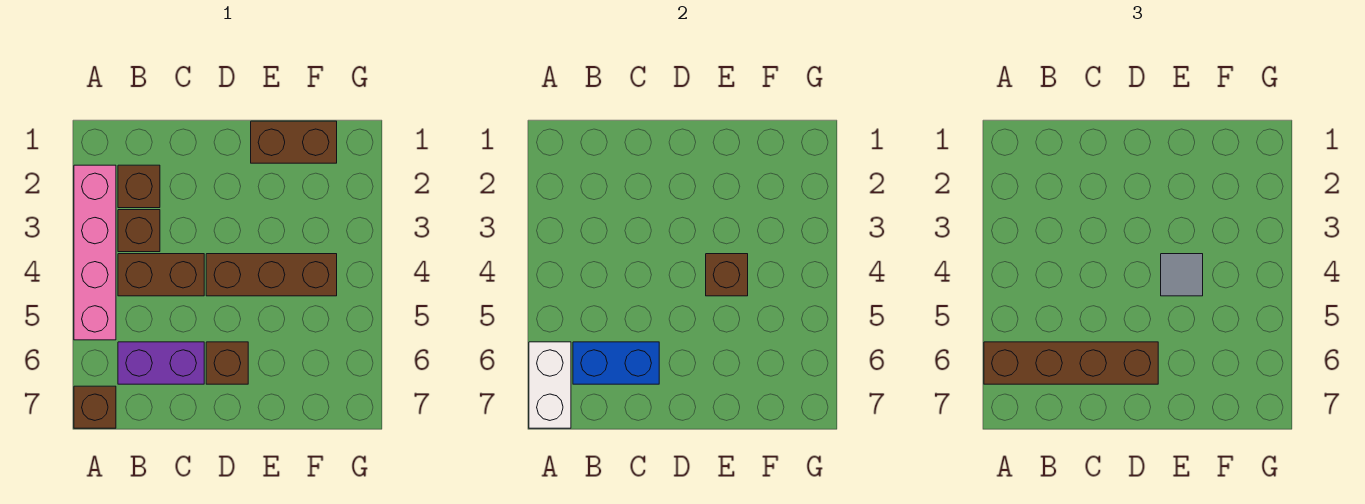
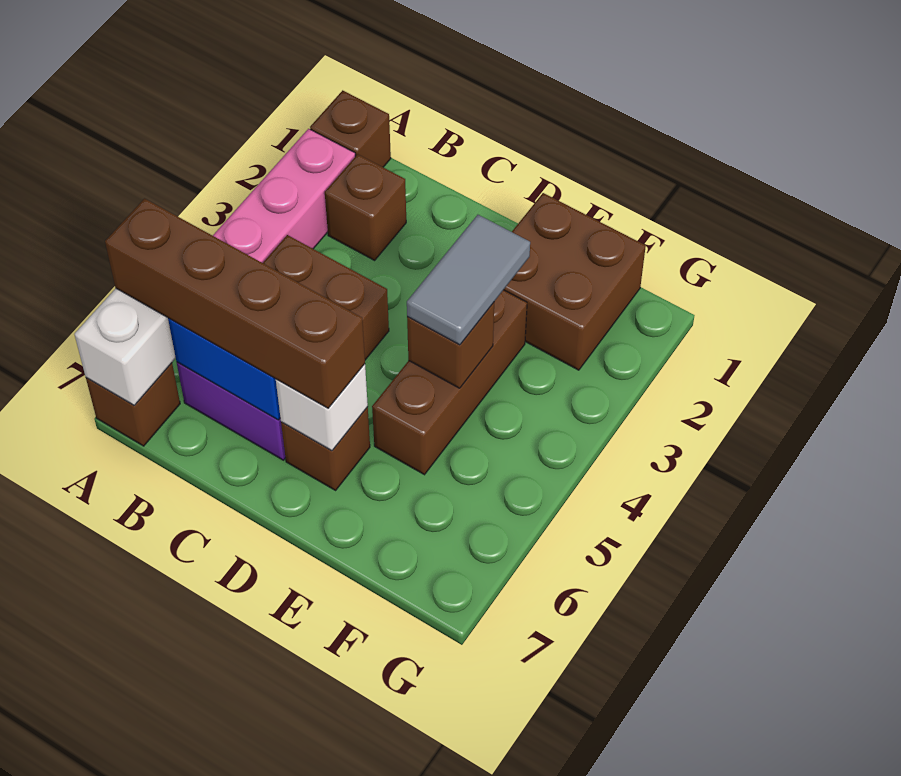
brown brick B3 level 1 -> brown brick A1 level 1
brown brick D4:F4 level 1 -> brown brick E3:E5 level 1
none -> white brick D6 level 2
brown brick E1:F1 level 1 -> brown brick E1:F2 level 1
grey tile E4 level 3 -> grey tile E3:E4 level 3

